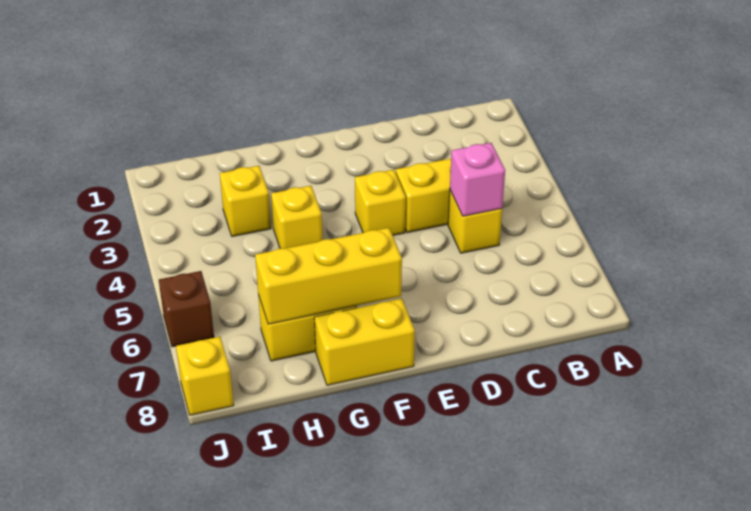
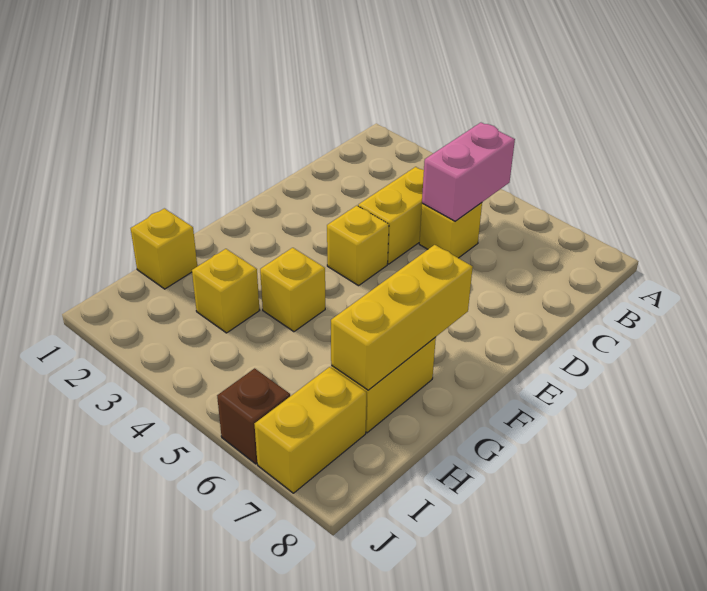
pink brick C5 level 2 -> pink brick B5:C5 level 2
yellow brick F8:G8 level 1 -> yellow brick I7:J7 level 1
yellow brick J8 level 1 -> yellow brick H1 level 1

